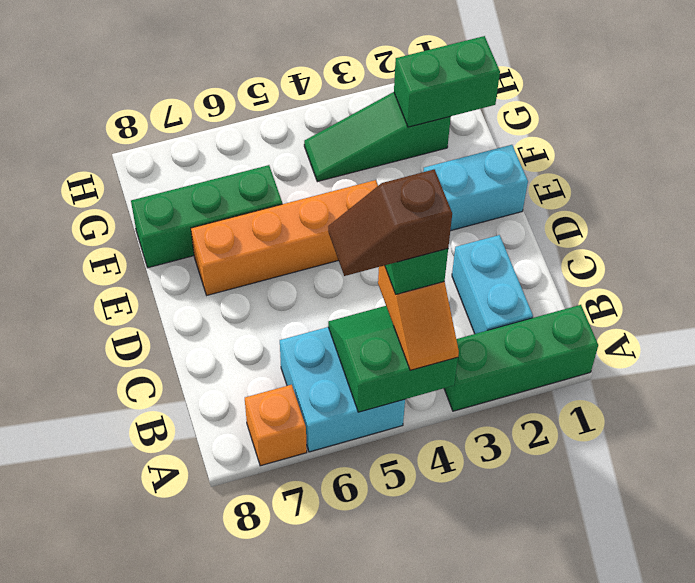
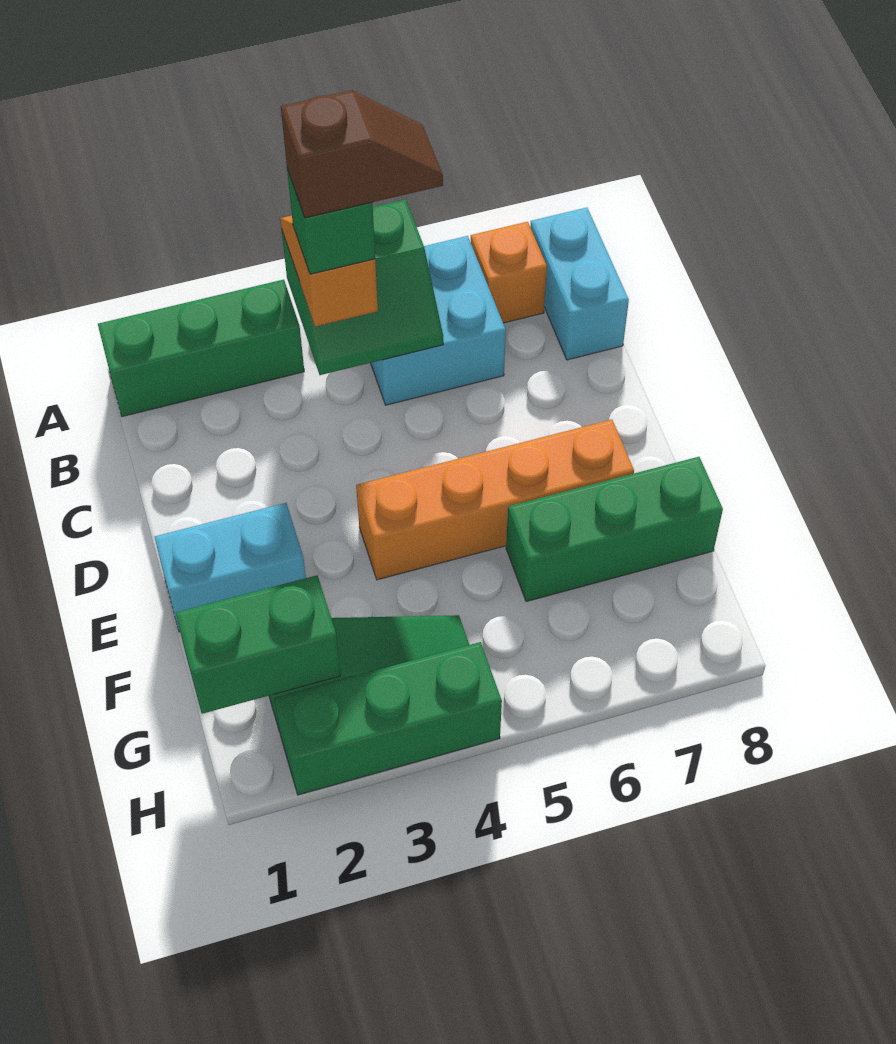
cyan brick B2:C2 level 1 -> cyan brick A8:B8 level 1
none -> green brick H2:H4 level 1

